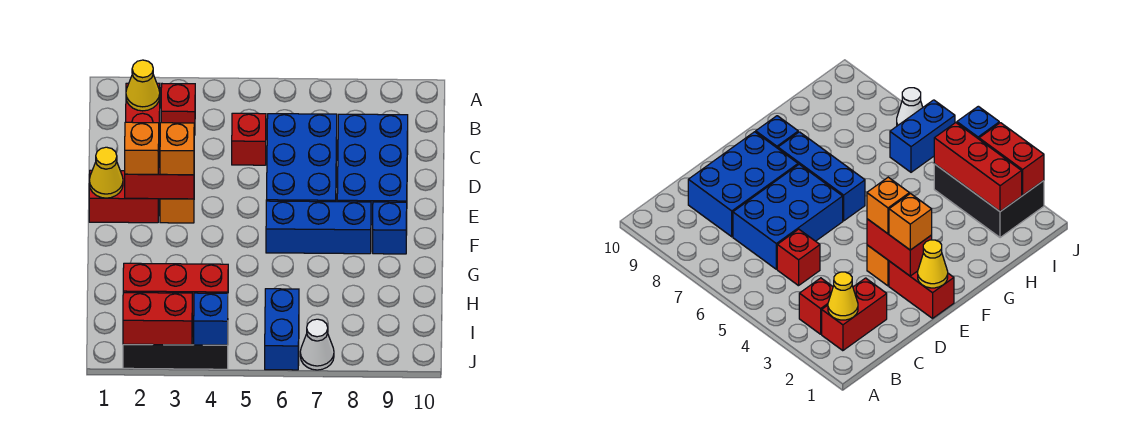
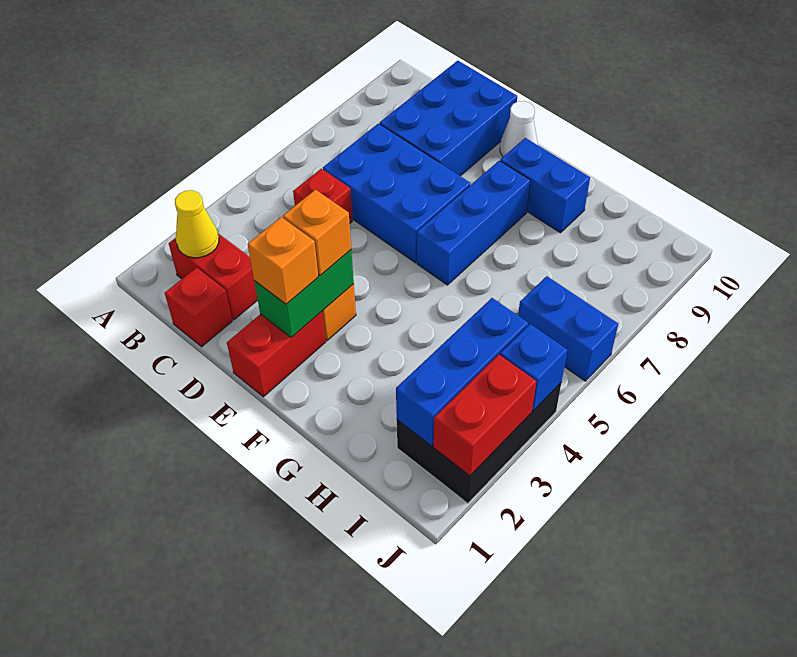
red brick B3 level 1 -> red brick C1 level 1
blue brick C8:E9 level 1 -> blue brick C8:D10 level 1
yellow cone E1 level 2 -> none
red brick E2:E3 level 2 -> green brick E2:E3 level 2
blue brick F9 level 1 -> blue brick F9:G9 level 1
red brick I2:I4 level 2 -> blue brick I2:I4 level 2
white cone J7 level 1 -> white cone E10 level 1

